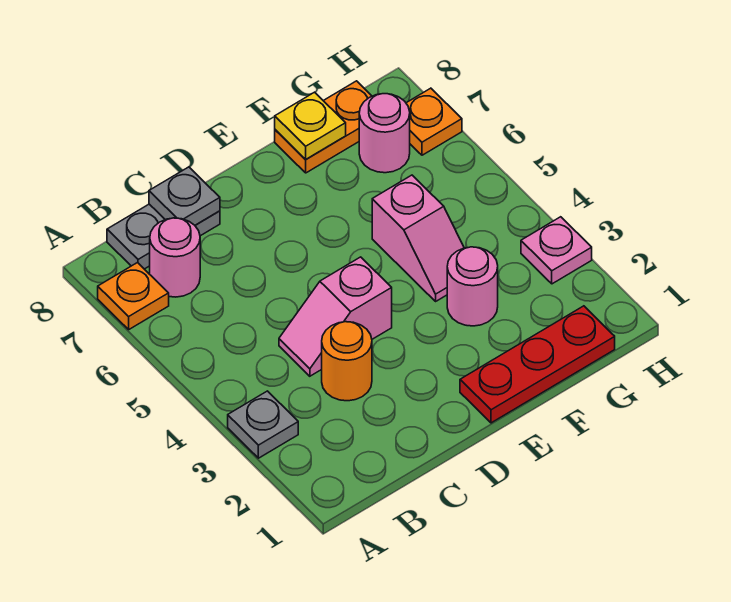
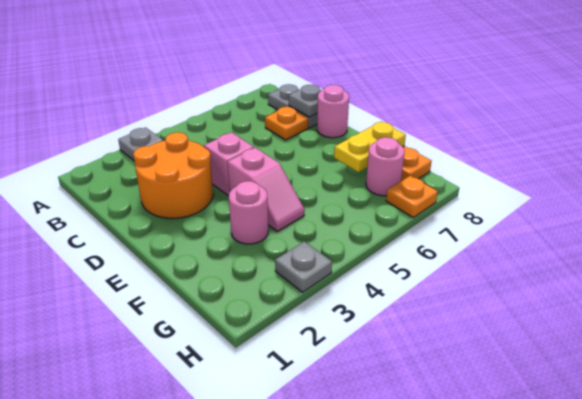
orange plate A7 level 1 -> orange plate C7 level 1
pink round brick B7 level 1 -> pink round brick D8 level 1
orange round brick C3 level 1 -> orange round brick C2:D3 level 1
red plate E1:G1 level 1 -> none
pink slope F4:F5 level 1 top 5 -> pink slope E4:F4 level 1 top E
yellow plate F8 level 2 -> yellow plate F7:F8 level 2
pink plate H3 level 1 -> grey plate H3 level 1

